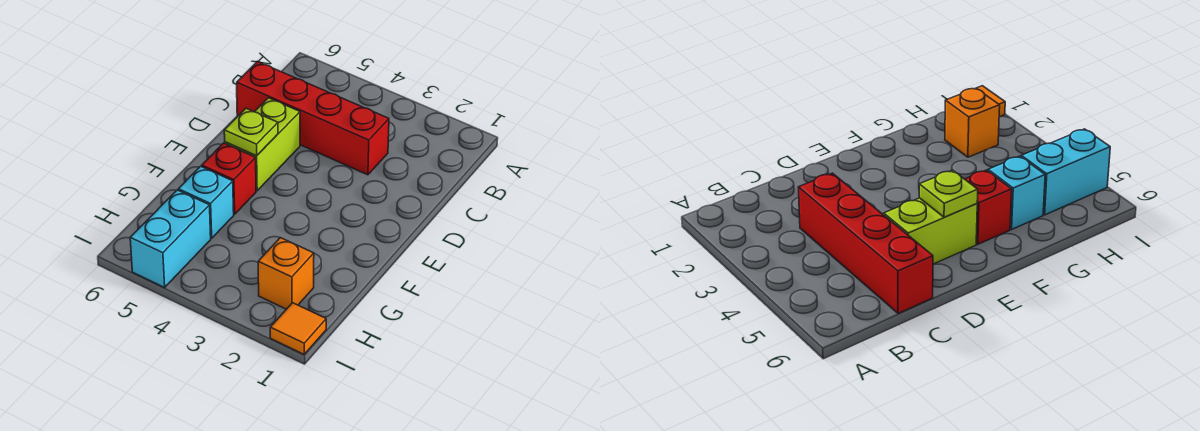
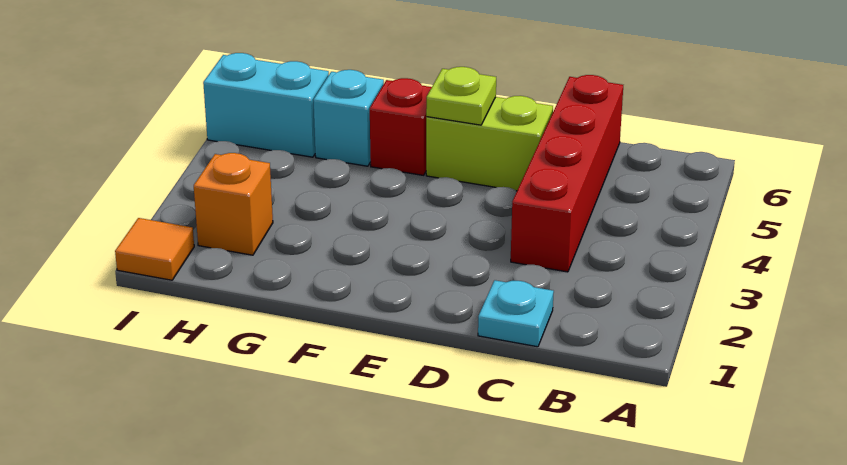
none -> cyan plate C1 level 1

